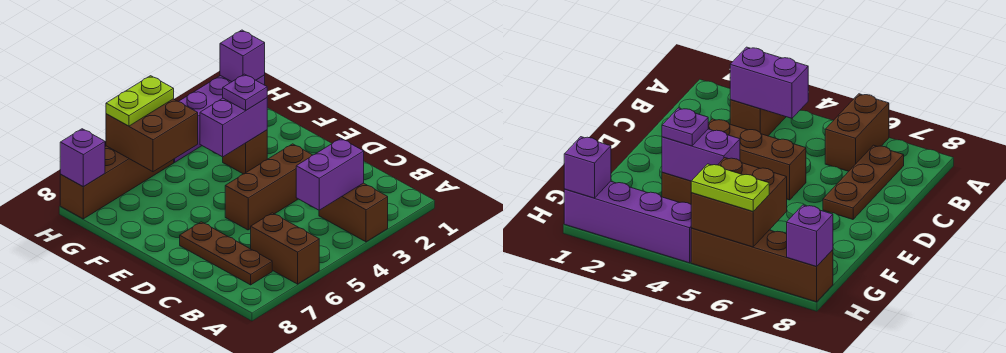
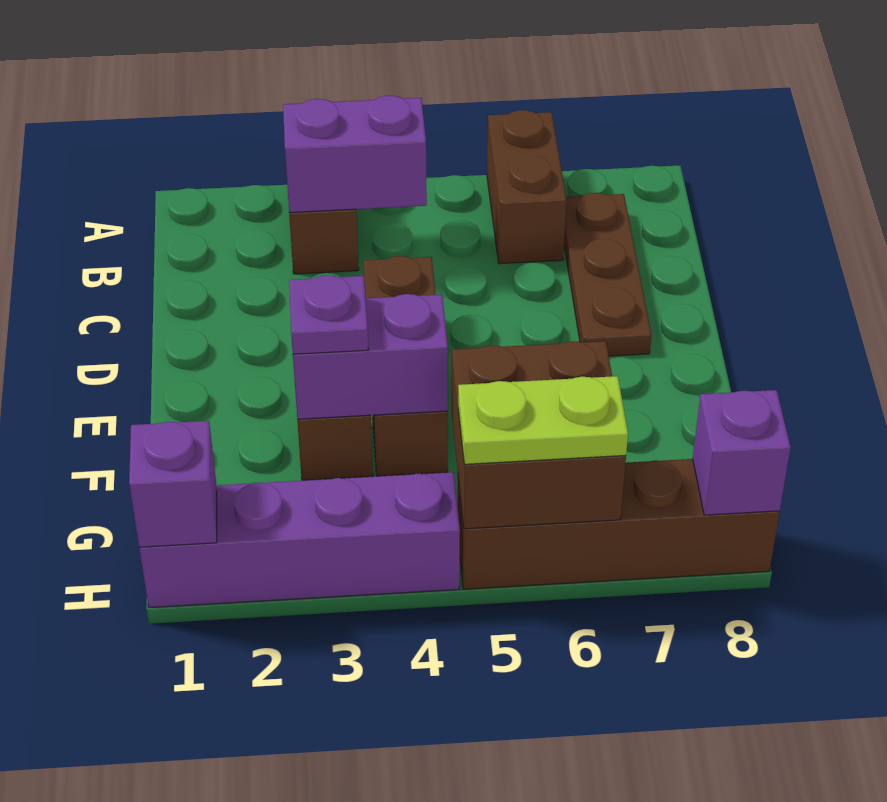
brown brick D3:D5 level 1 -> brown brick D4:F4 level 1

